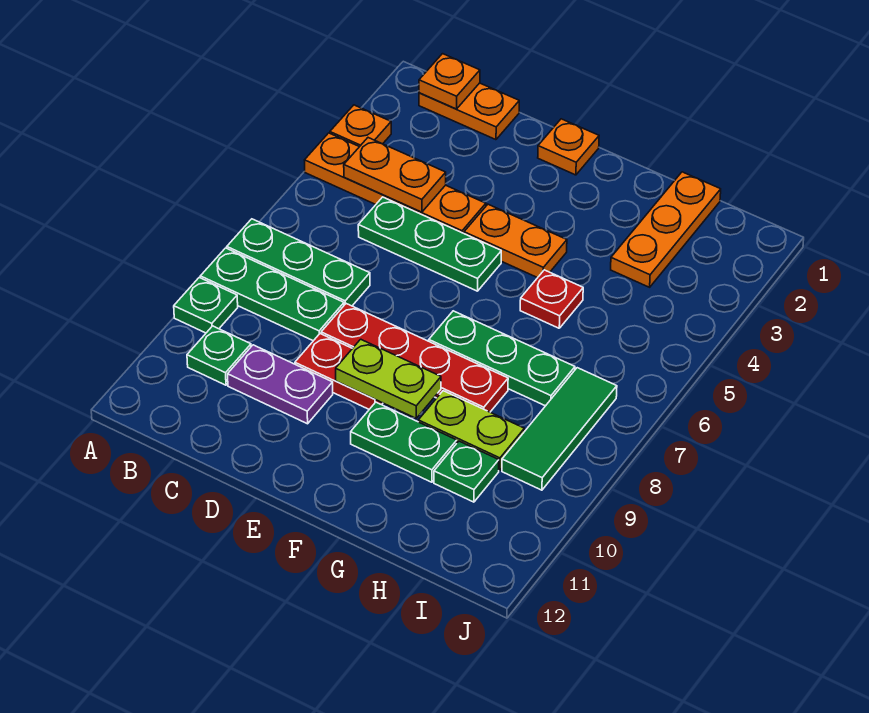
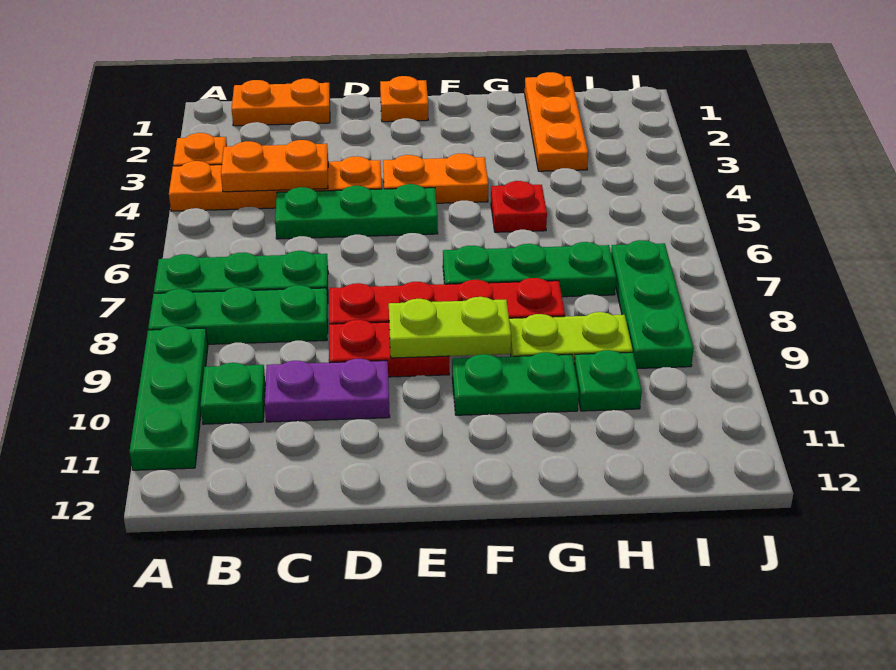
green plate A9 level 1 -> green plate A9:A11 level 1
orange plate B1 level 2 -> none
green tile I7:I9 level 1 -> green plate I7:I9 level 1

